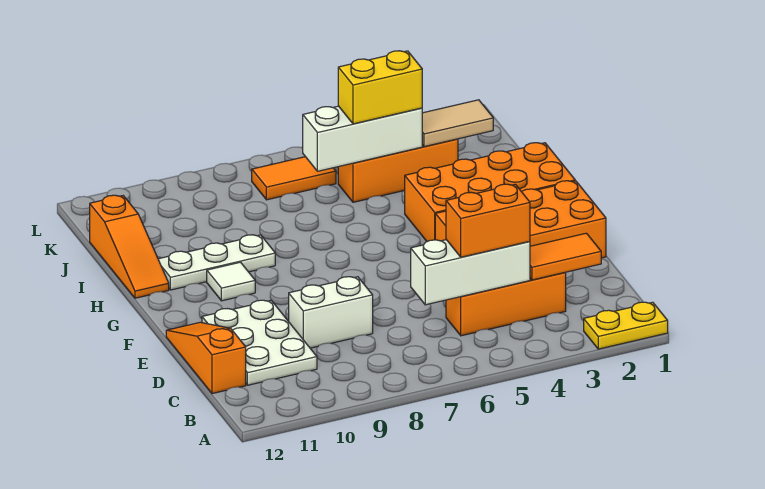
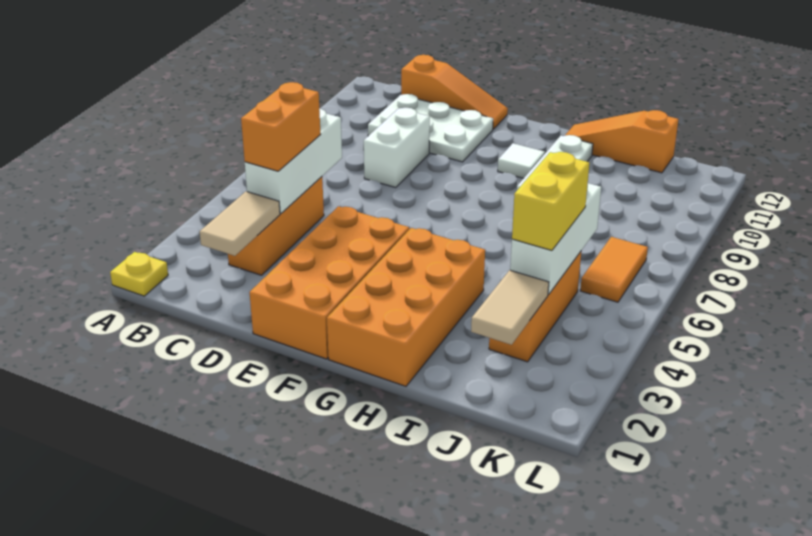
yellow plate A1:A2 level 1 -> yellow plate A1 level 1
orange tile C2:C3 level 2 -> tan tile C2:C3 level 2

